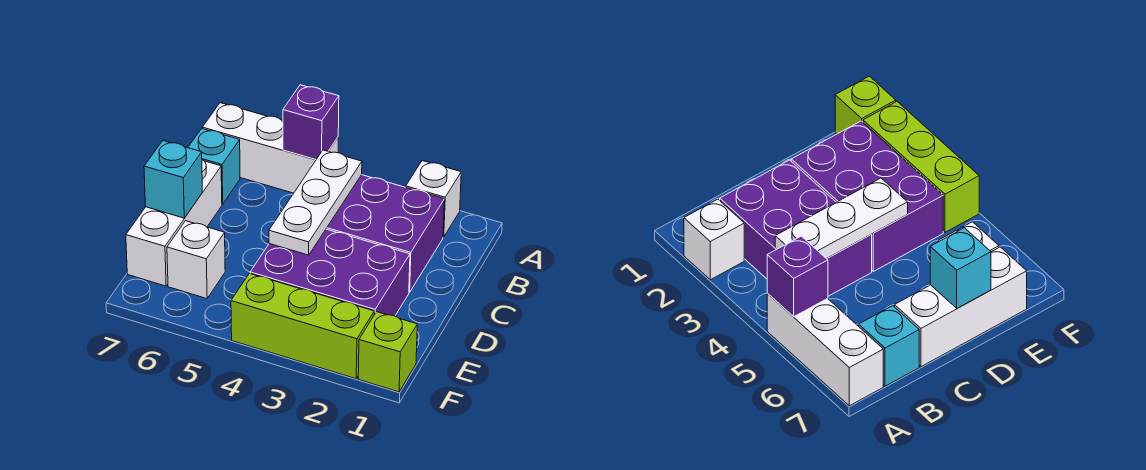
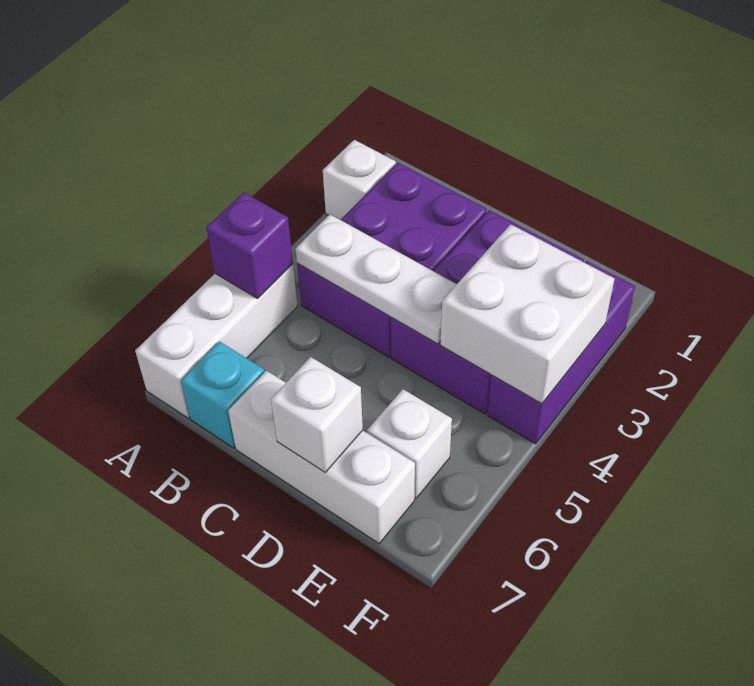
cyan brick D7 level 2 -> white brick D7 level 2
none -> white brick E3:F4 level 2
lime brick F1 level 1 -> none
lime brick F2:F4 level 1 -> purple brick F2:F4 level 1

